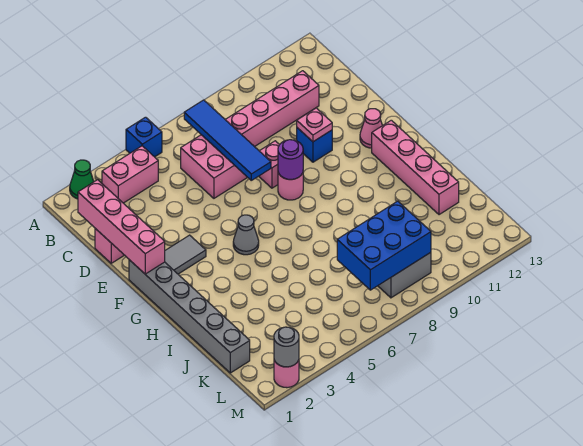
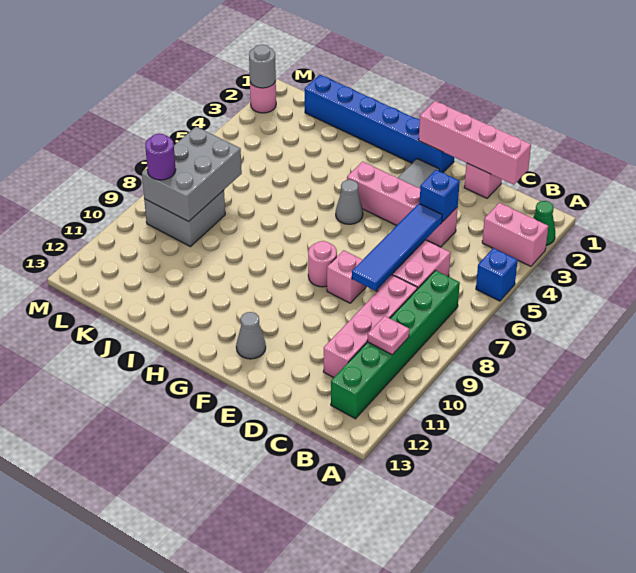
pink brick B3:B4 level 1 -> pink brick A3:B3 level 1
none -> green brick B7:B12 level 1
blue tile B7:E7 level 2 -> blue tile D5:D8 level 2
blue brick E10 level 1 -> blue brick D4 level 2
pink plate E10 level 2 -> pink plate B10 level 2
grey brick F1:K1 level 1 -> blue brick F1:K1 level 1
purple round brick F8 level 2 -> purple round brick L9 level 3
pink cone F12 level 1 -> grey cone F12 level 1
pink brick G12:J12 level 1 -> pink brick D4:G4 level 1
blue brick K7:L9 level 2 -> grey brick K7:L9 level 2

